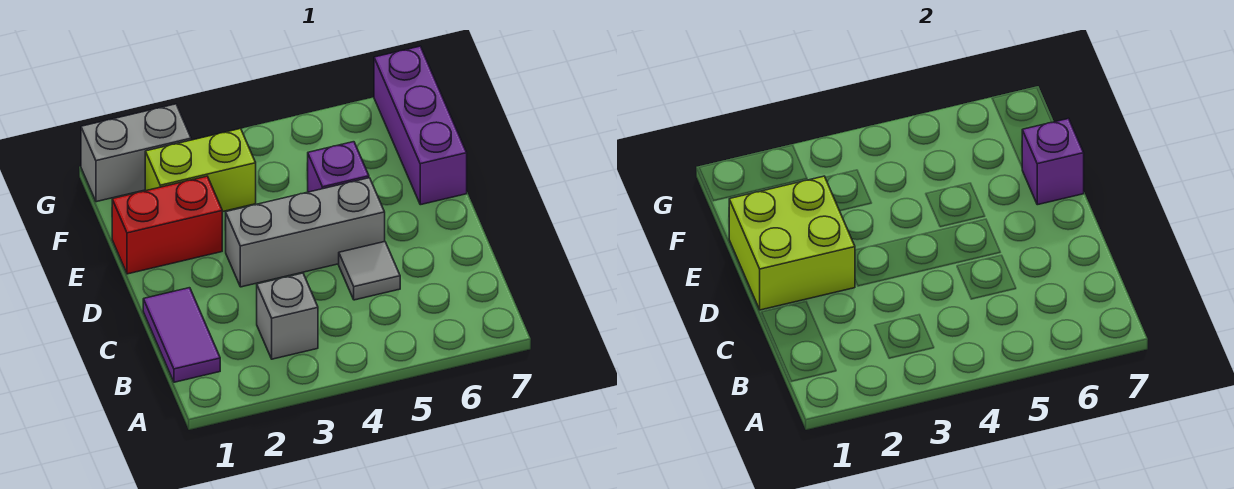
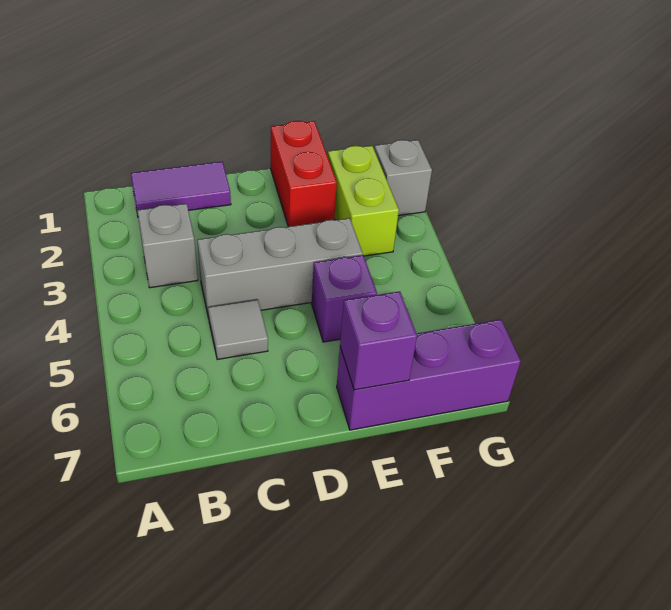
lime brick D1:E2 level 2 -> none
grey brick D3:D5 level 1 -> grey brick C4:E4 level 1
grey brick G1:G2 level 1 -> grey brick G2 level 1

